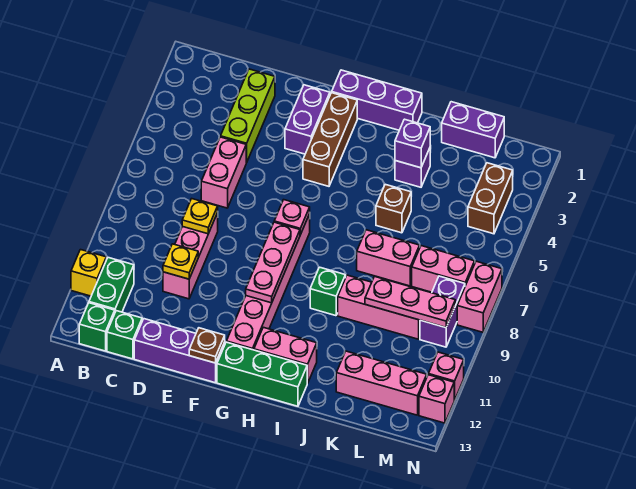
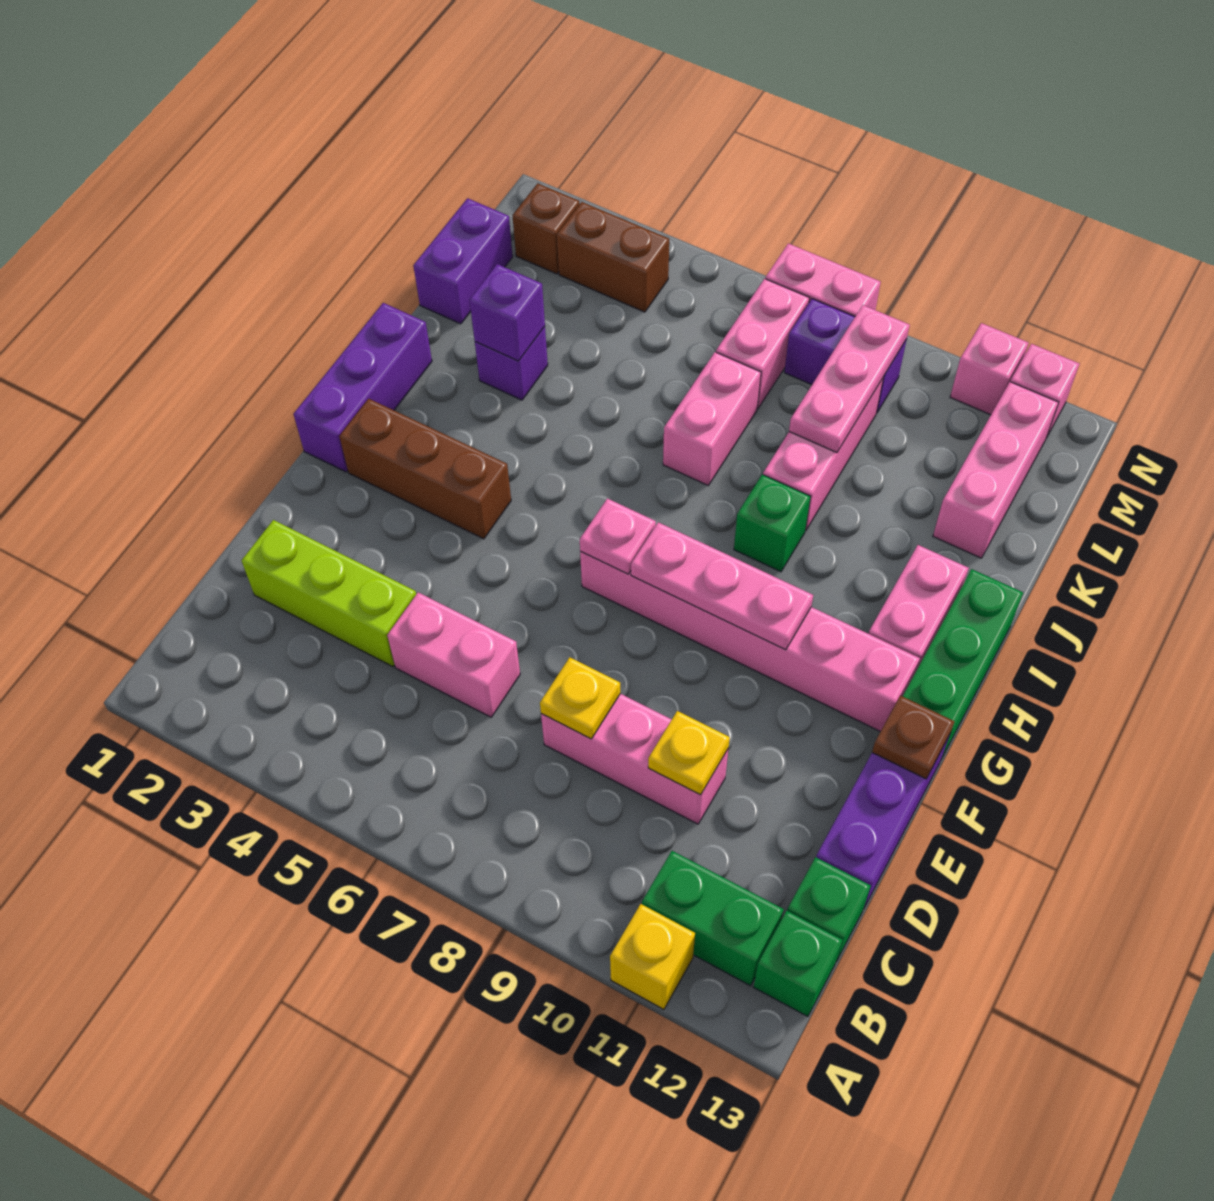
purple brick F2:F3 level 1 -> none
brown brick J5 level 1 -> brown brick M2 level 1

